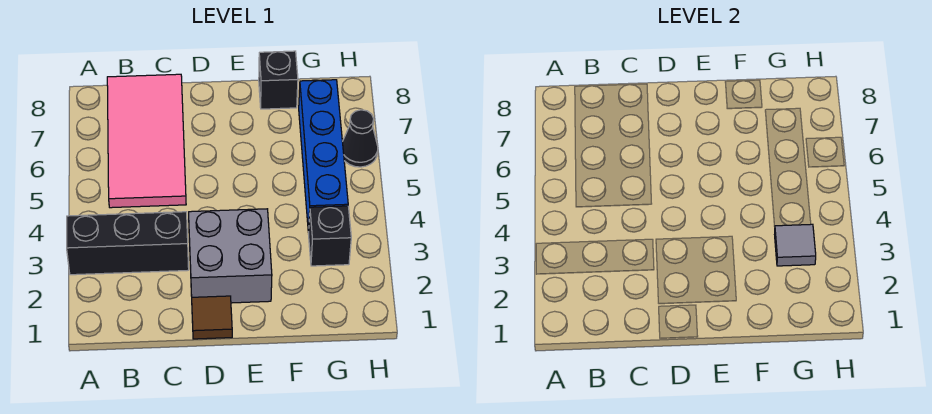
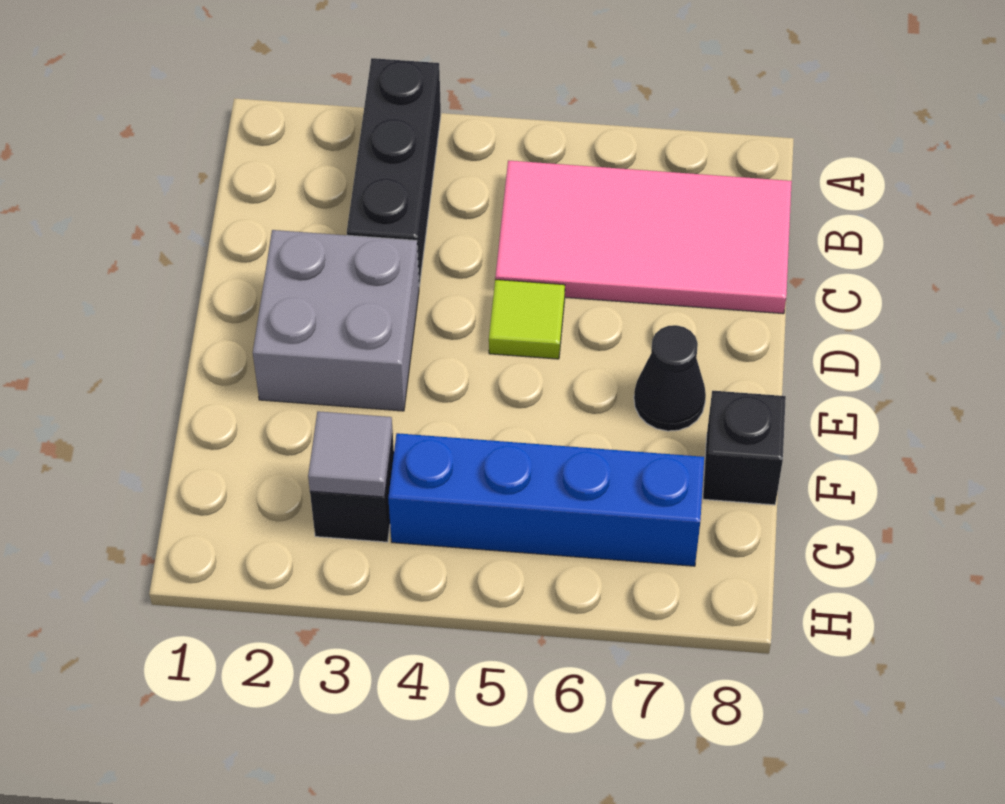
brown tile D1 level 1 -> none
none -> lime tile D5 level 1
black cone H6 level 1 -> black cone E7 level 1

